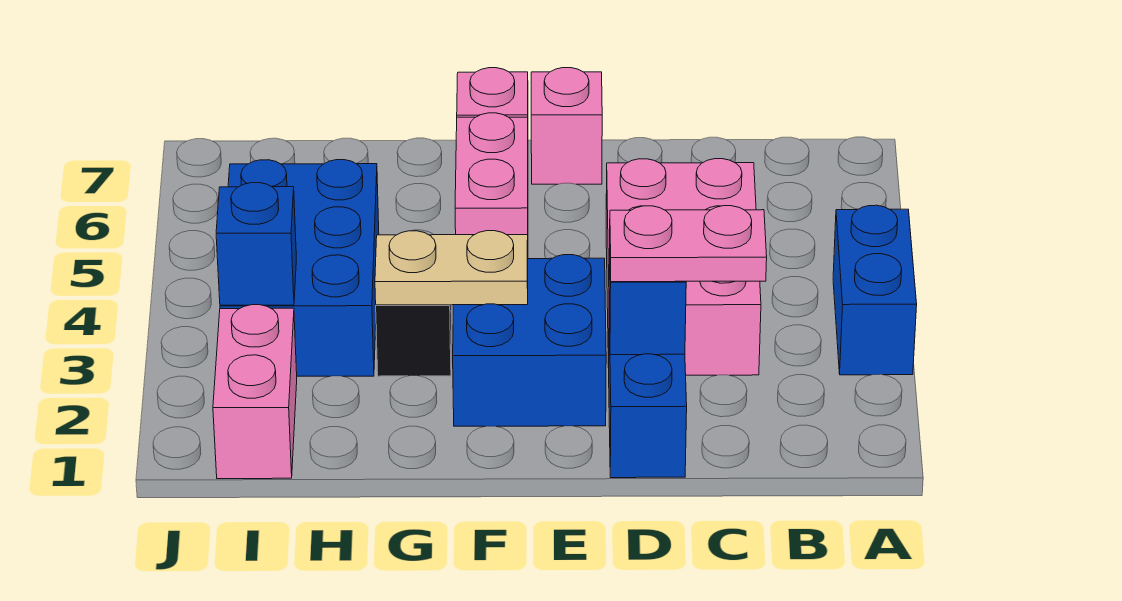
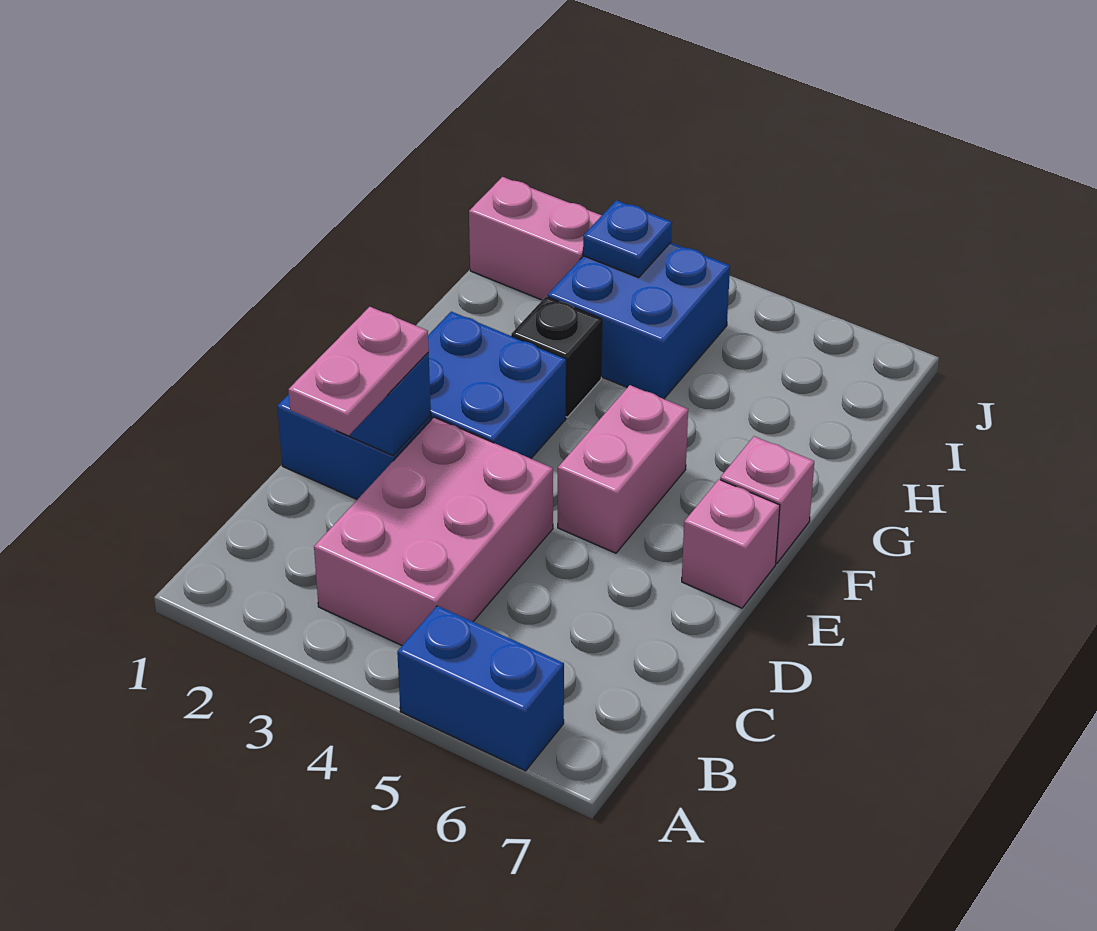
blue brick A3:A4 level 1 -> blue brick A5:A6 level 1
pink brick C3:D5 level 1 -> pink brick B3:D4 level 1
tan plate F3:G3 level 2 -> none
pink brick F5:F6 level 1 -> pink brick E5:F5 level 1
blue brick H3:I5 level 1 -> blue brick H3:I4 level 1
blue brick I3 level 2 -> blue plate I3 level 2

